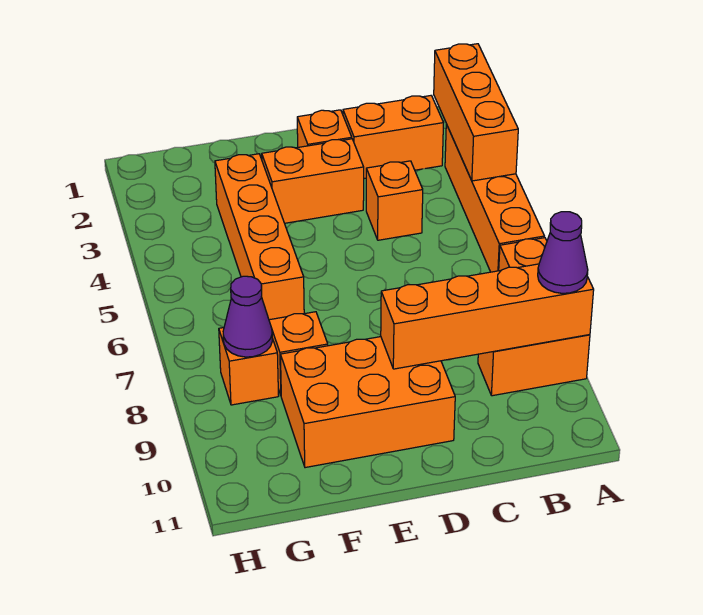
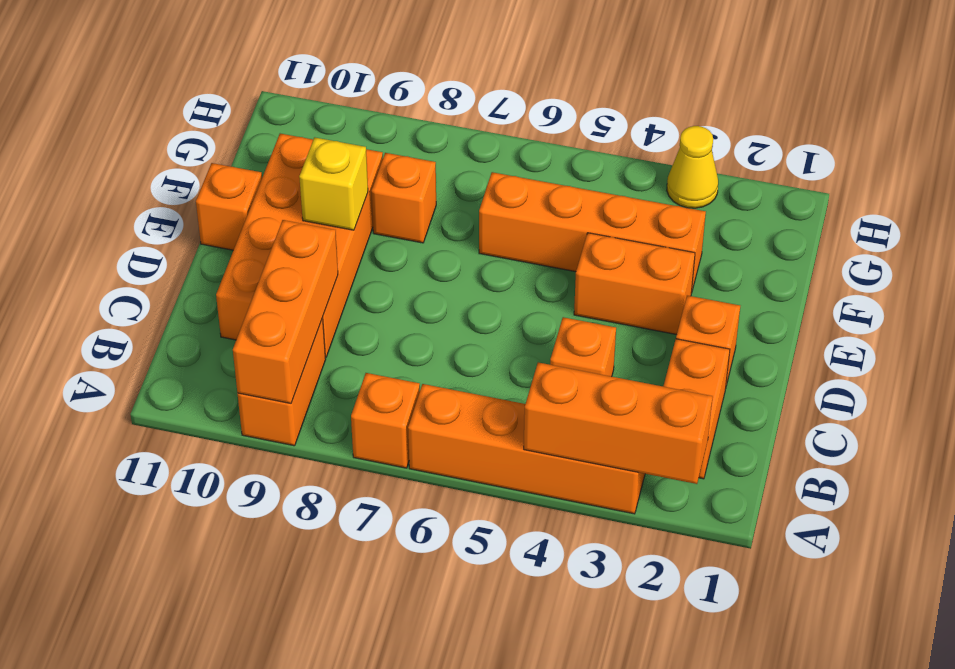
orange brick A9:D9 level 2 -> orange brick A9:C9 level 2
purple cone A9 level 3 -> none
orange brick D3:E3 level 1 -> orange brick E3:E4 level 1
orange brick D9:F10 level 1 -> orange brick C9:F10 level 1
none -> yellow brick E9 level 2
orange brick G8 level 1 -> orange brick E11 level 1
purple cone G8 level 2 -> none
none -> yellow cone H3 level 1

